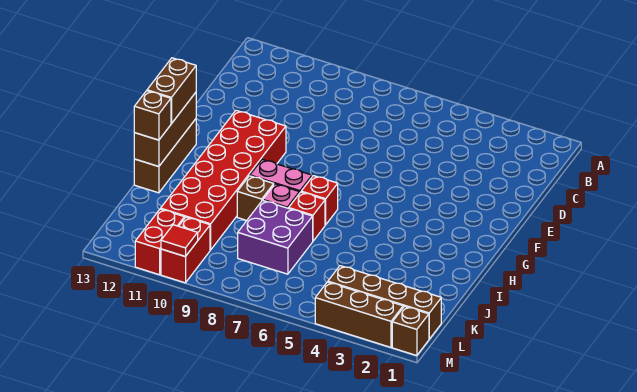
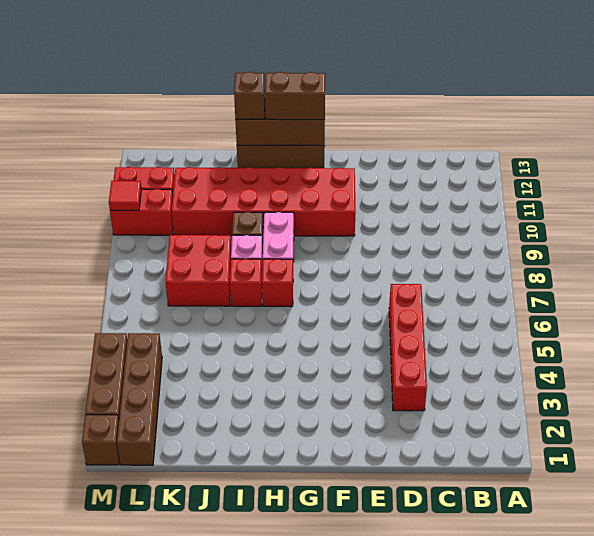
none -> red brick D3:D6 level 1
purple brick J7:K8 level 1 -> red brick J7:K8 level 1

